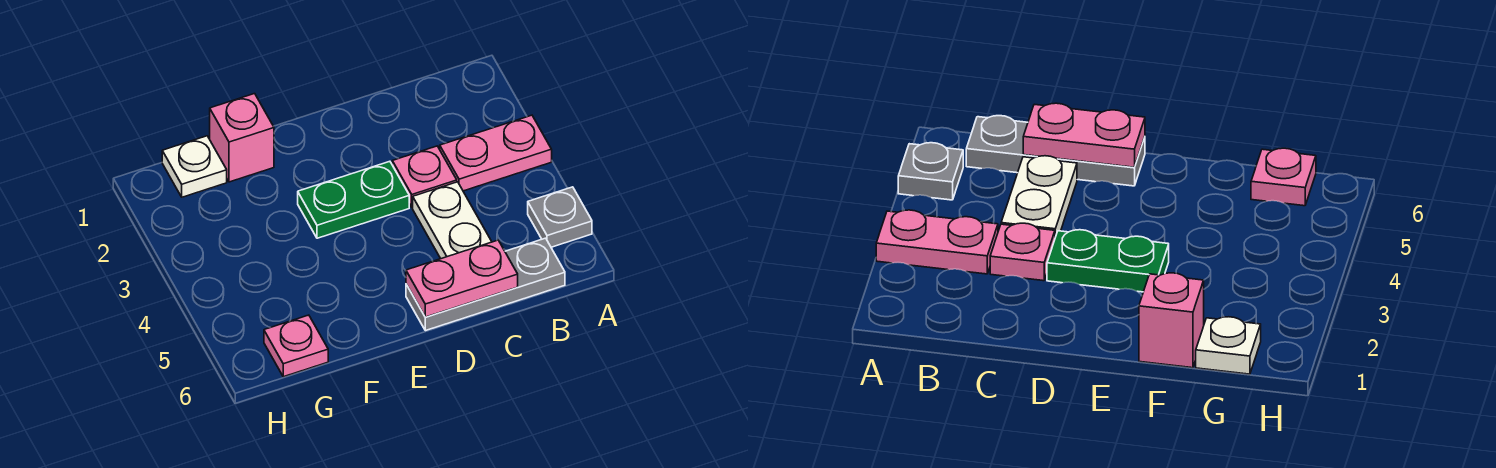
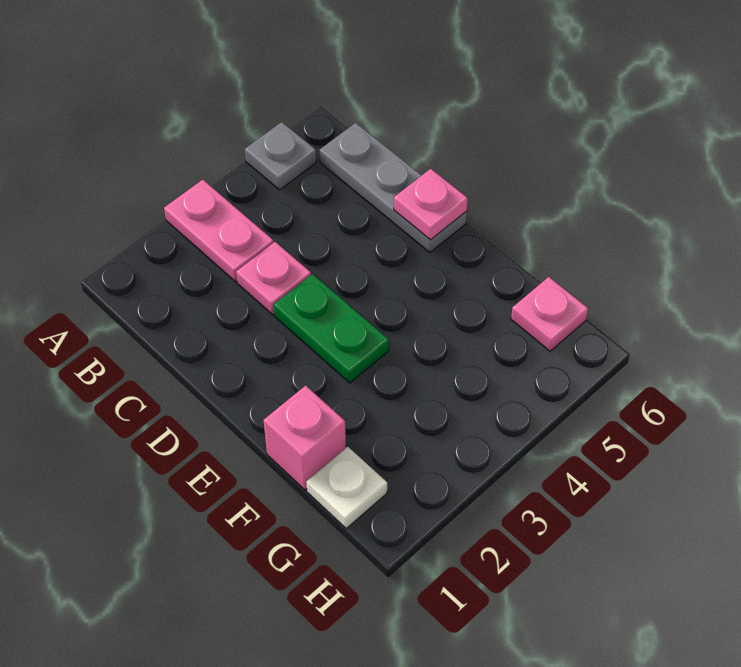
white plate C4:C5 level 1 -> none
pink plate C6:D6 level 2 -> pink plate D6 level 2

